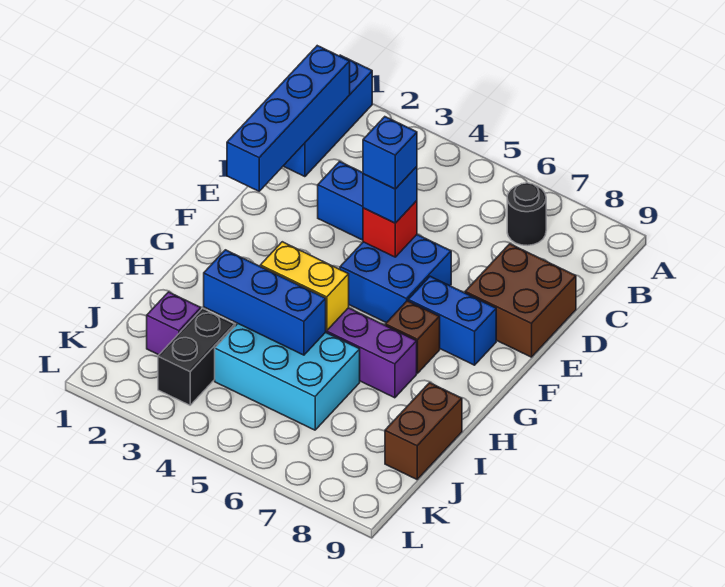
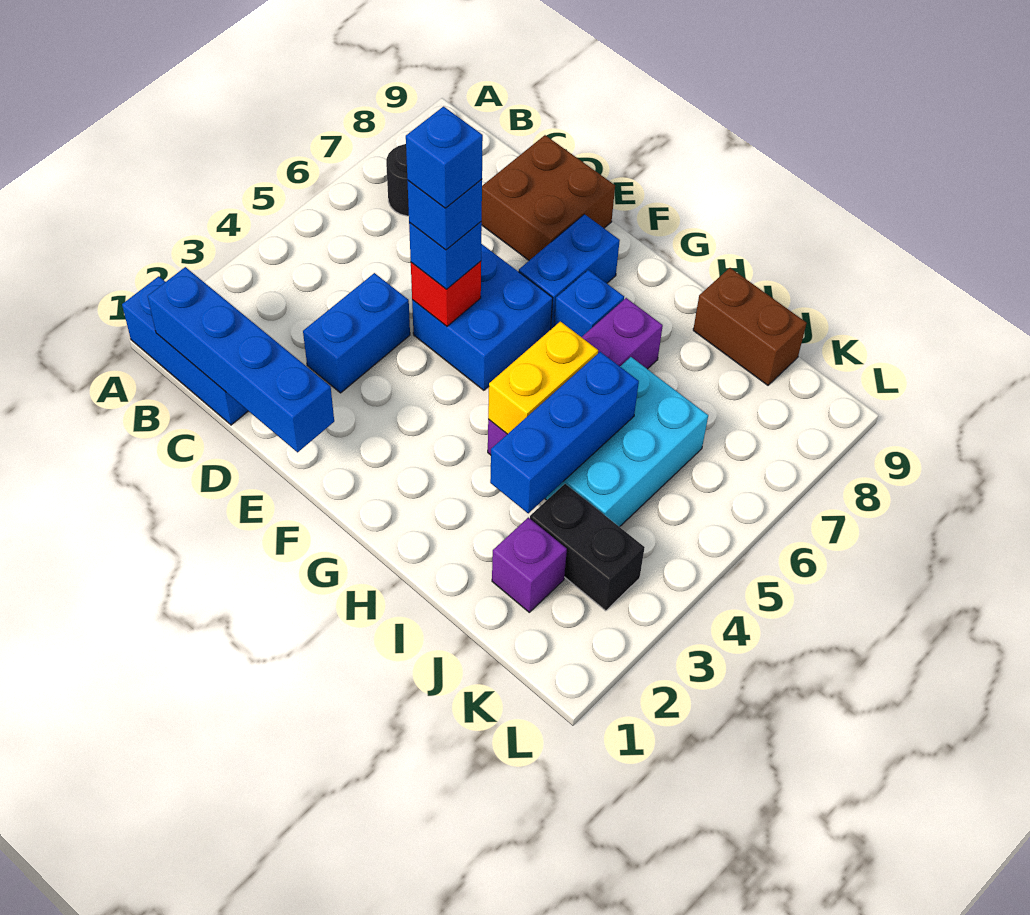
none -> blue brick E5 level 5
brown brick G7 level 1 -> blue brick G7 level 1

